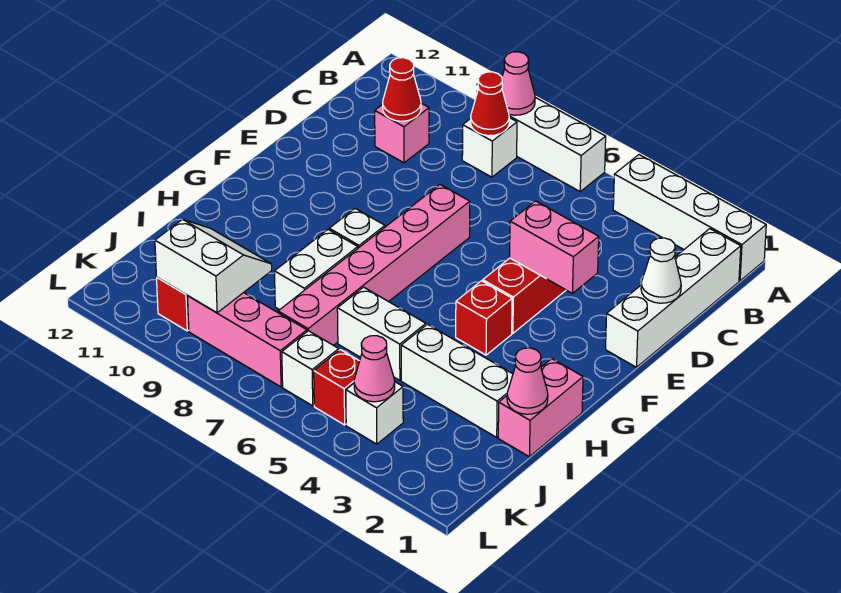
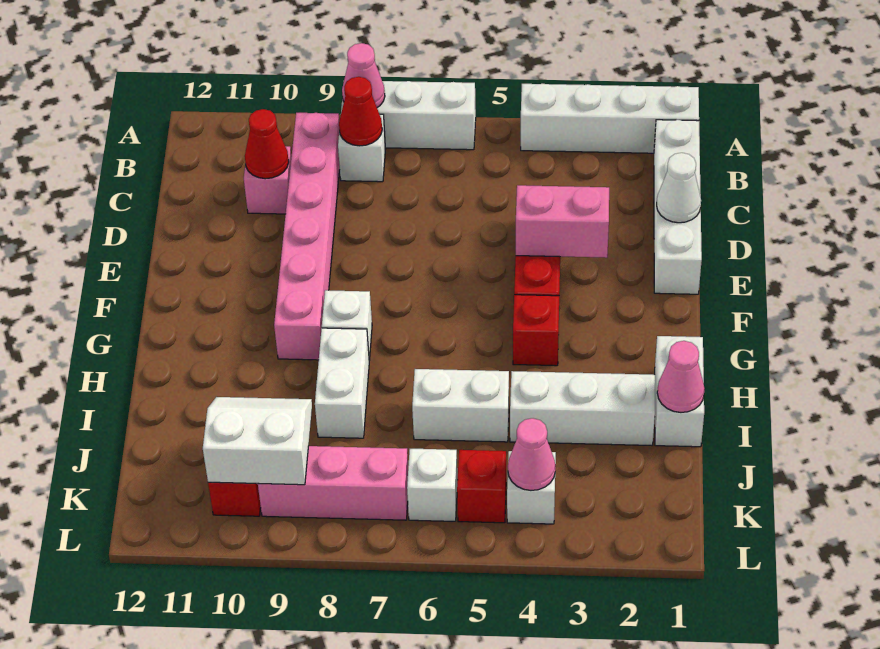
pink brick E7:J7 level 1 -> pink brick B9:G9 level 1
pink brick H1:I1 level 1 -> white brick H1:I1 level 1

